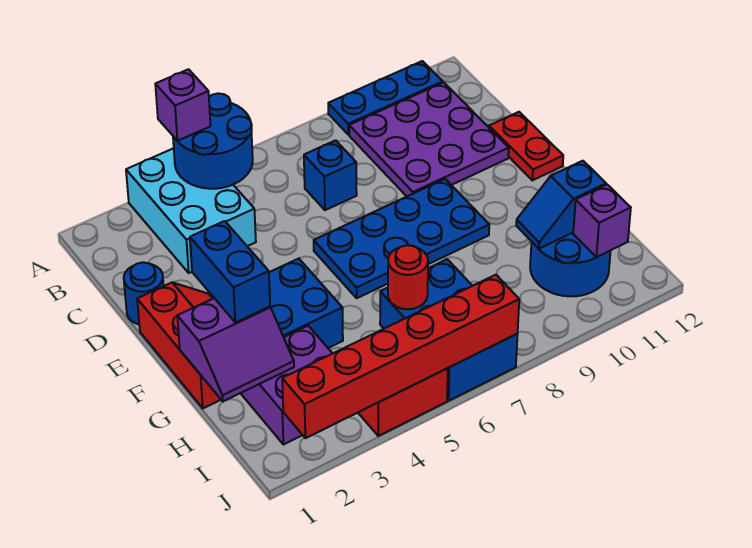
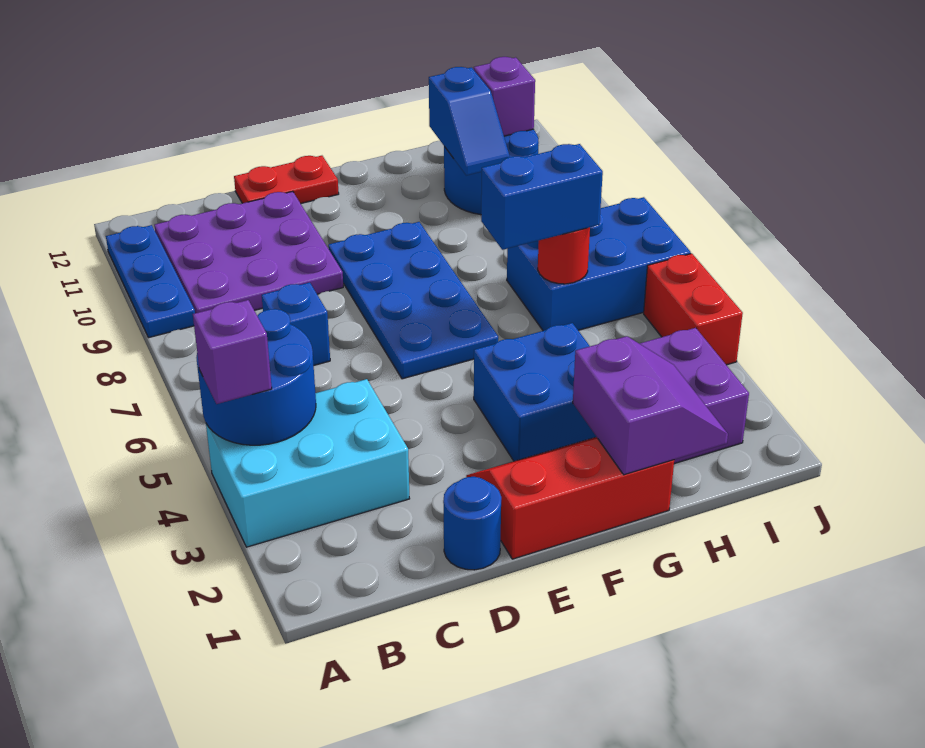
blue brick F2:G2 level 3 -> blue brick G6:H6 level 3
red brick J2:J7 level 2 -> none

